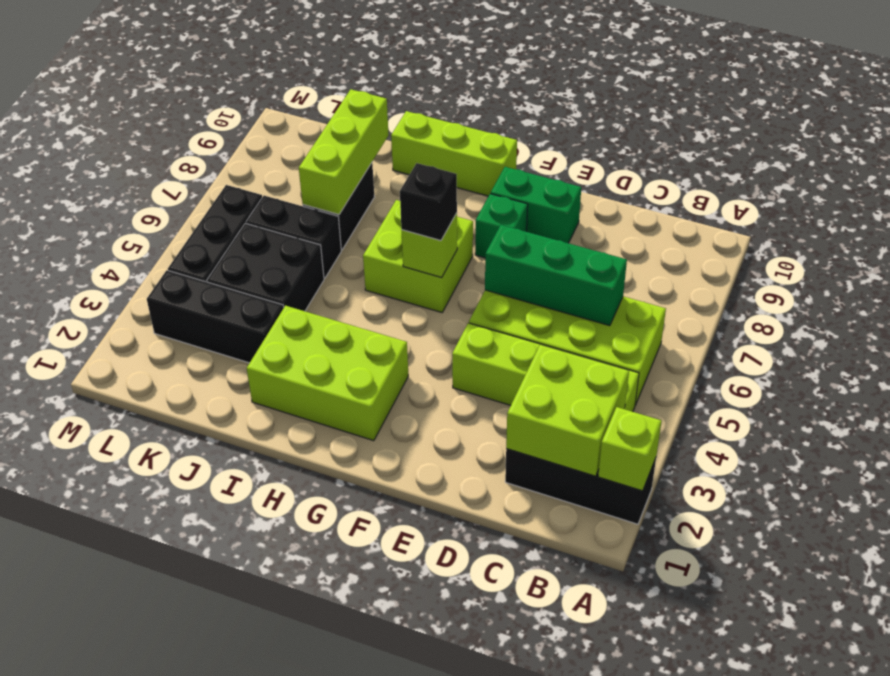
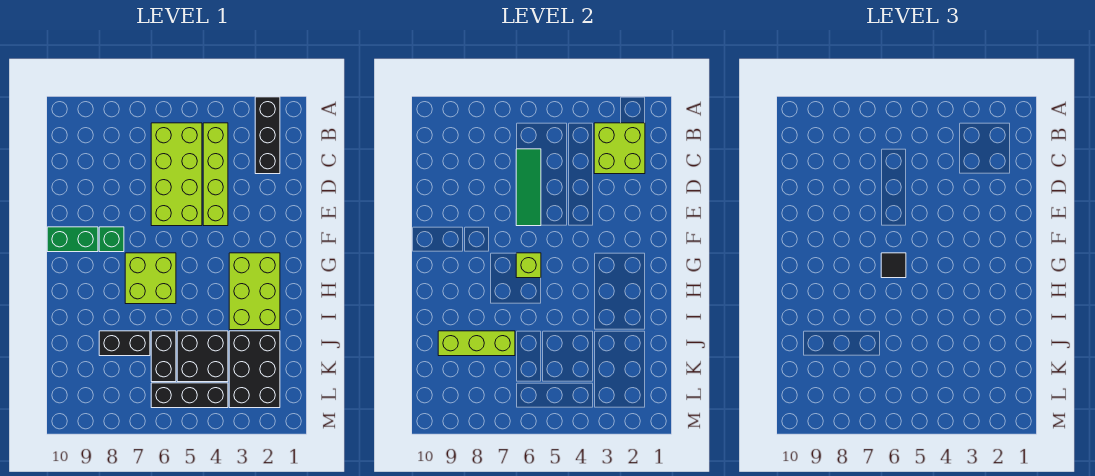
lime brick A2 level 2 -> none
green brick C6:E6 level 2 -> green tile C6:E6 level 2
green brick E9:F9 level 1 -> green brick F9:F10 level 1
black brick G6 level 3 -> black tile G6 level 3
lime brick G10:I10 level 1 -> none
black brick J3:L3 level 1 -> black brick J2:L3 level 1

